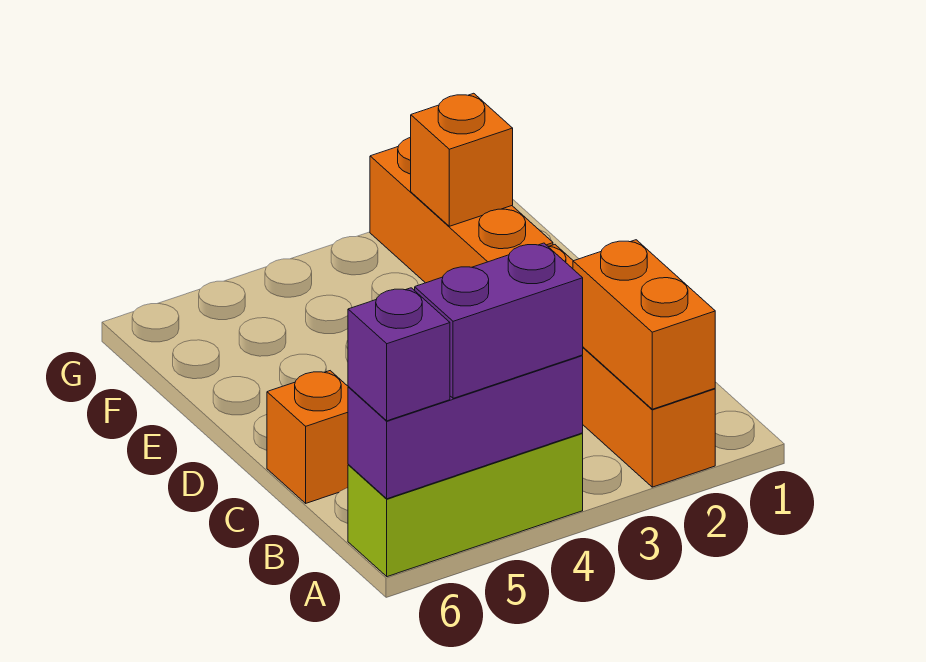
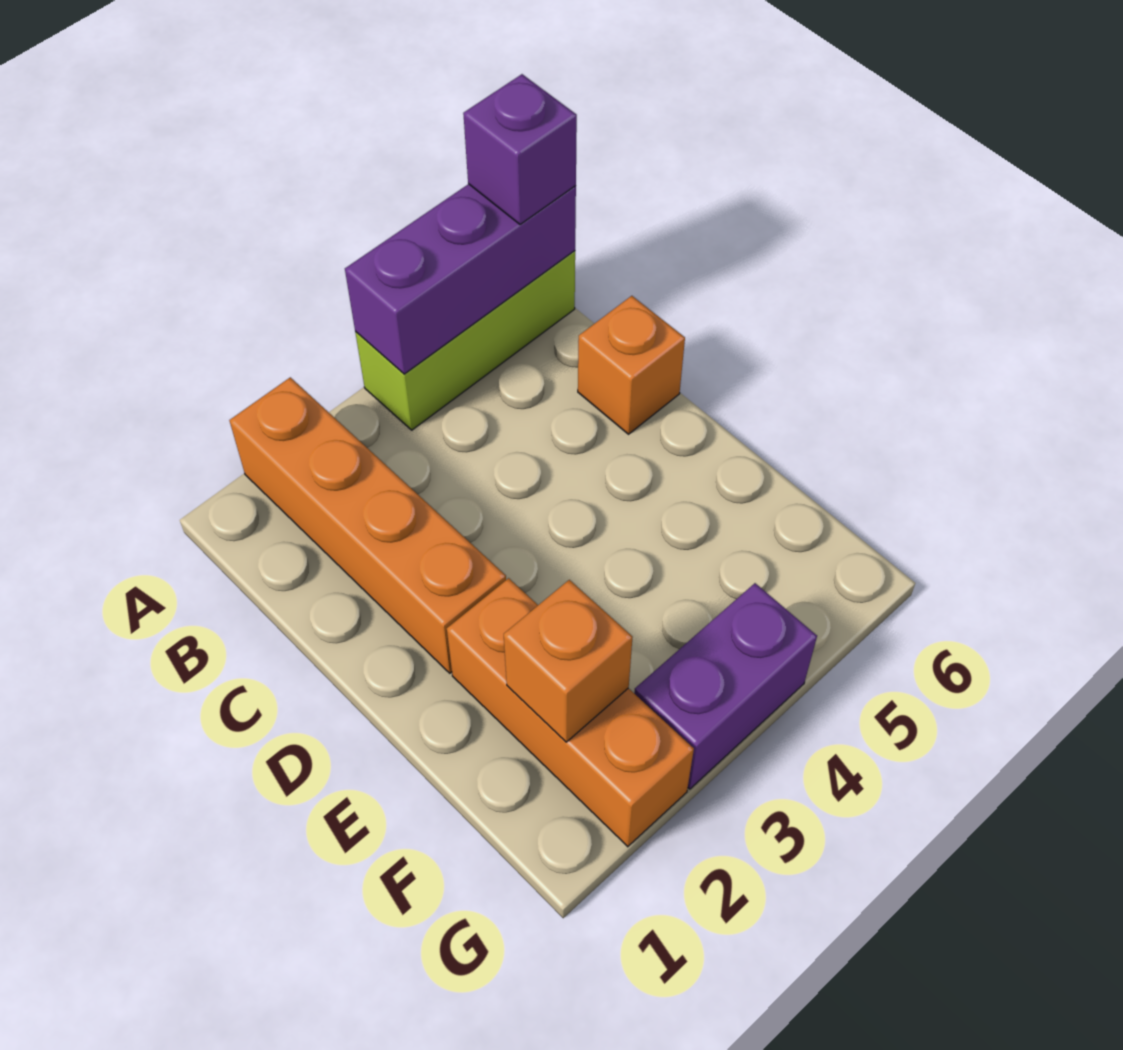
orange brick A2:B2 level 2 -> none
purple brick A4:A5 level 3 -> purple brick G3:G4 level 1

